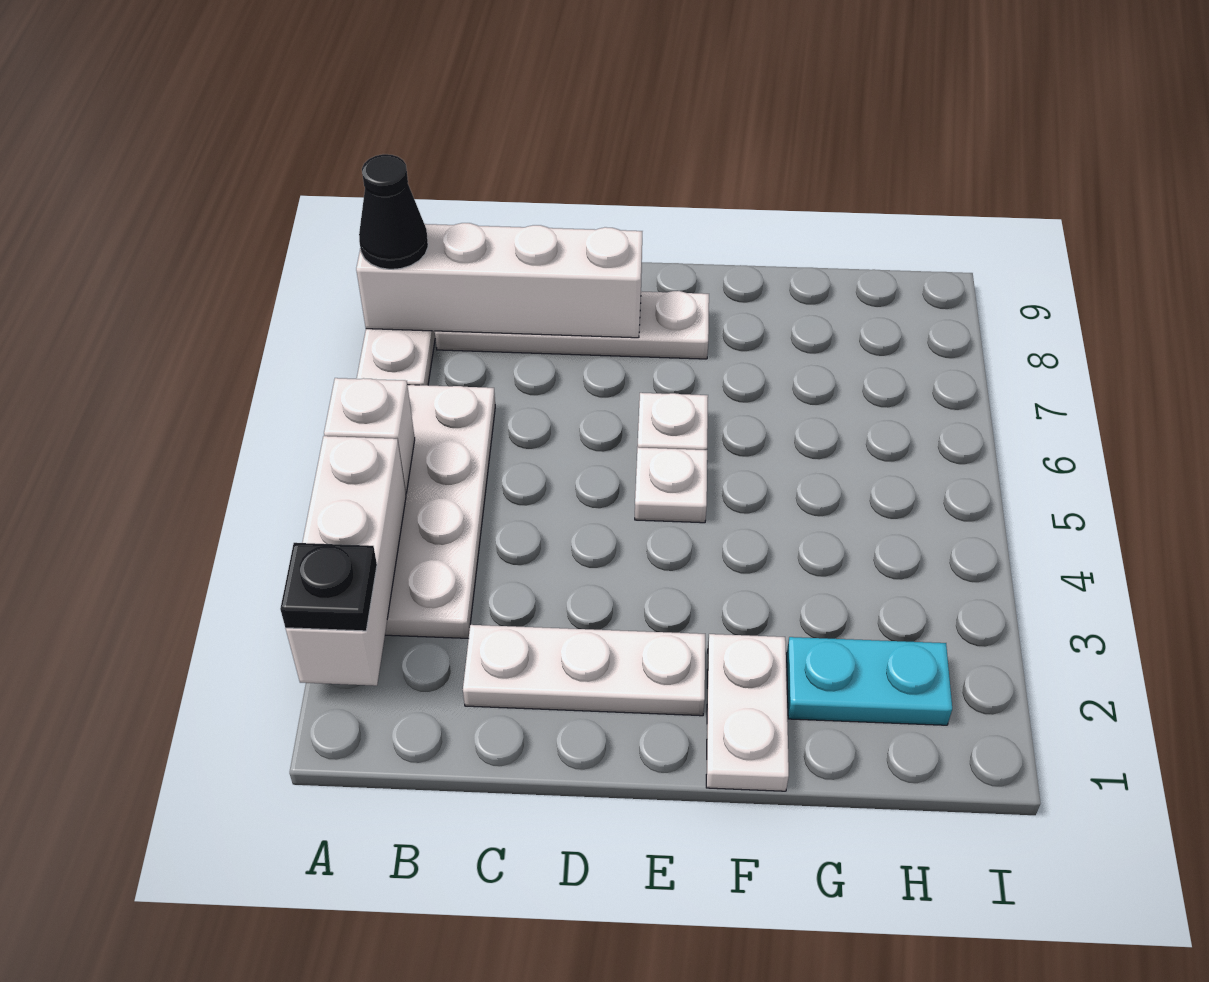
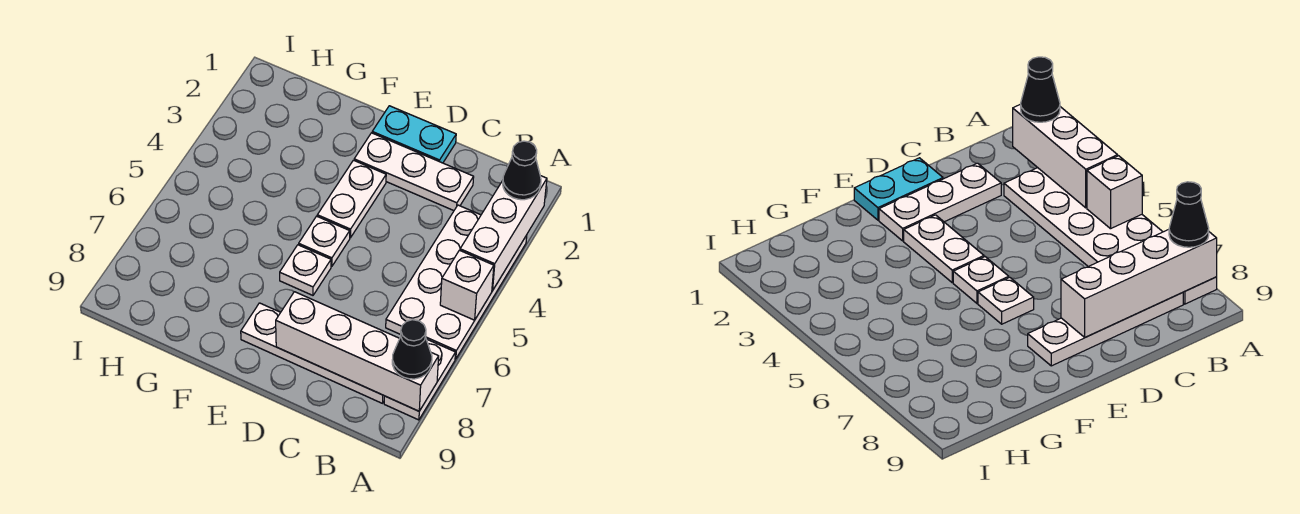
black plate A2 level 3 -> black cone A2 level 3
white plate F1:F2 level 1 -> white plate E3:E4 level 1
cyan plate G2:H2 level 1 -> cyan plate D1:E1 level 1

